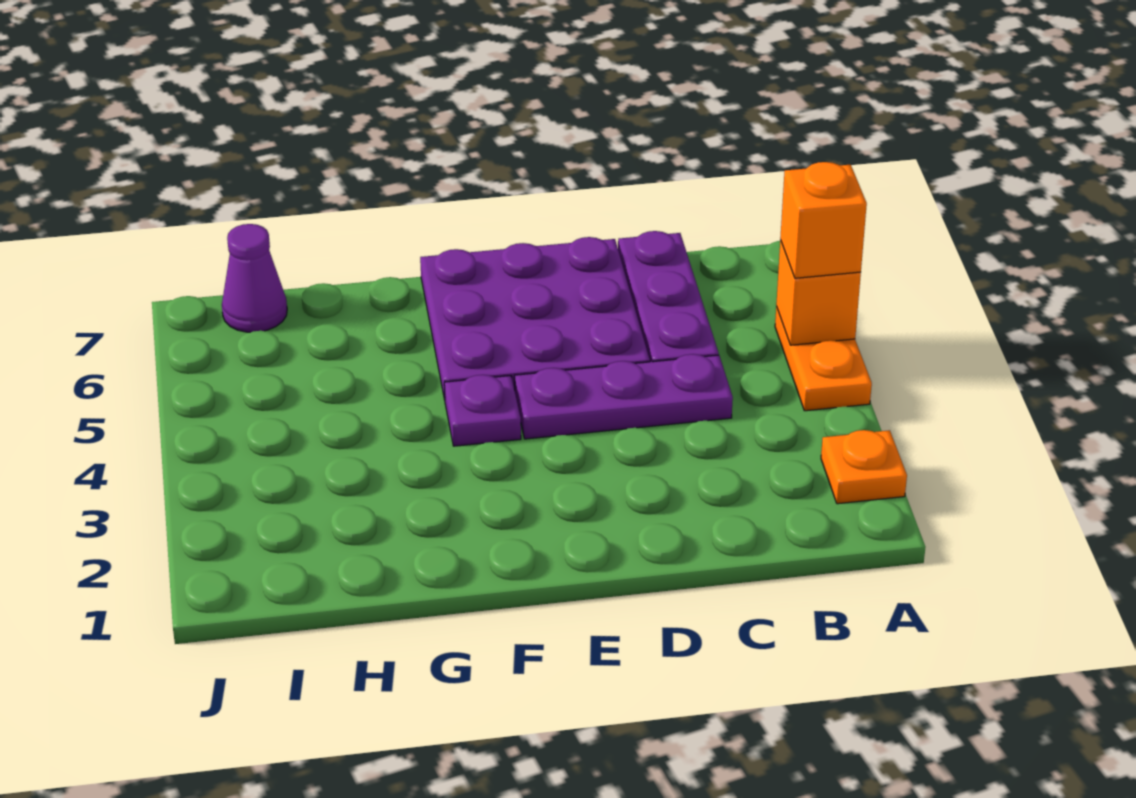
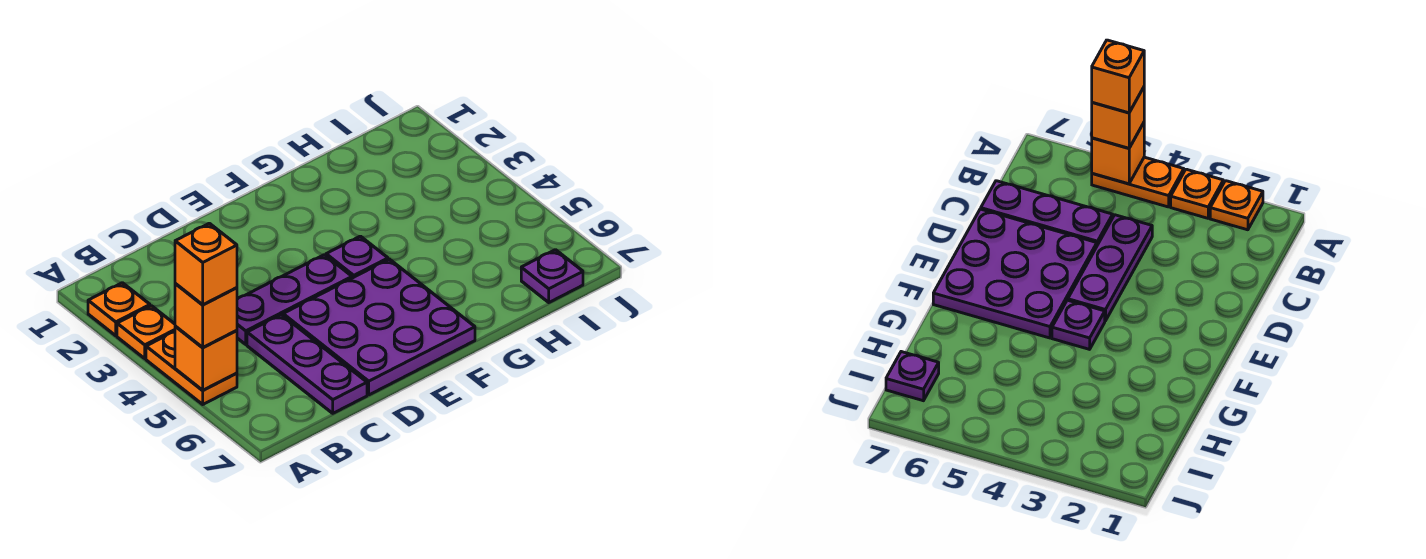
none -> orange plate A3 level 1
none -> orange brick A5 level 4
purple cone I7 level 1 -> purple plate I7 level 1

